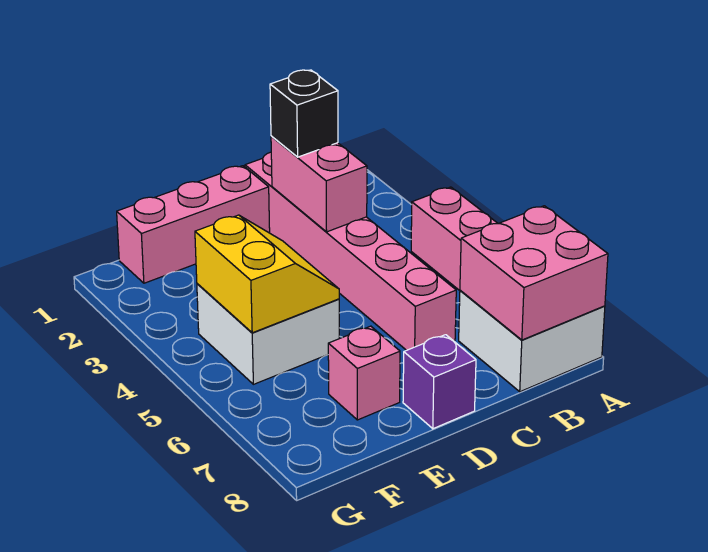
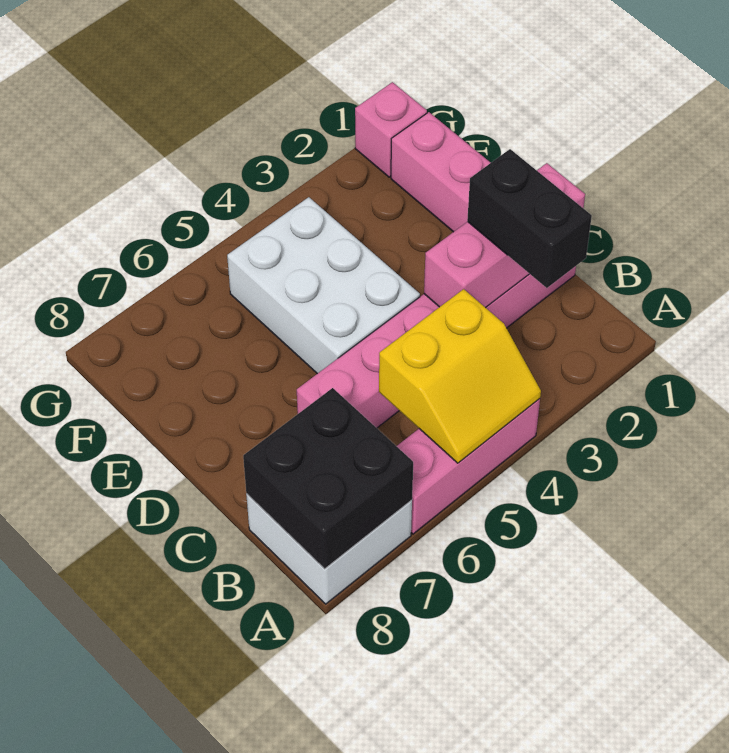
pink brick A7:B8 level 2 -> black brick A7:B8 level 2
pink brick C2:C3 level 2 -> pink brick C1:C3 level 2
black brick C2 level 3 -> black brick B2:C2 level 3
purple brick D8 level 1 -> none
white brick E4:F5 level 1 -> white brick D4:F5 level 1
yellow slope E4:F5 level 2 top F -> yellow slope A4:B5 level 2 top B
pink brick E7 level 1 -> pink brick G1 level 1

